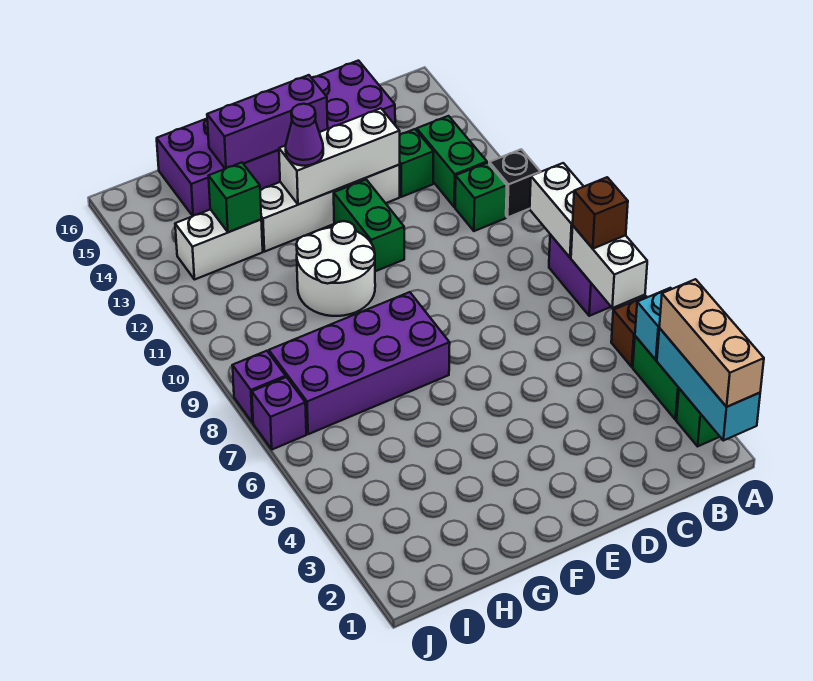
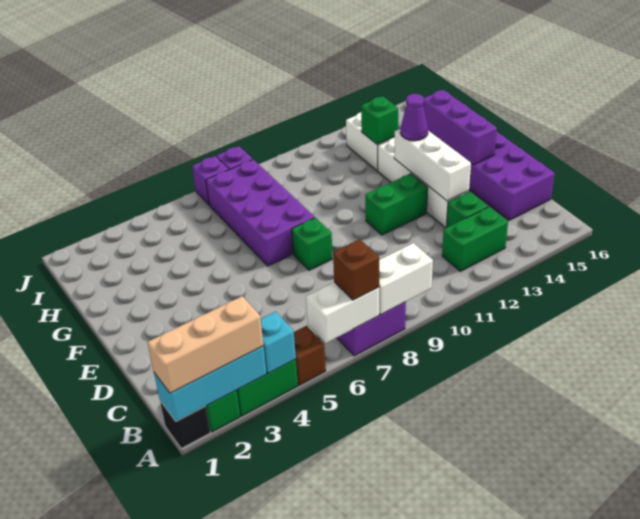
black brick A11 level 1 -> black brick A1 level 1
green brick B11 level 1 -> green brick E8 level 1
white round brick F10:G11 level 1 -> none

